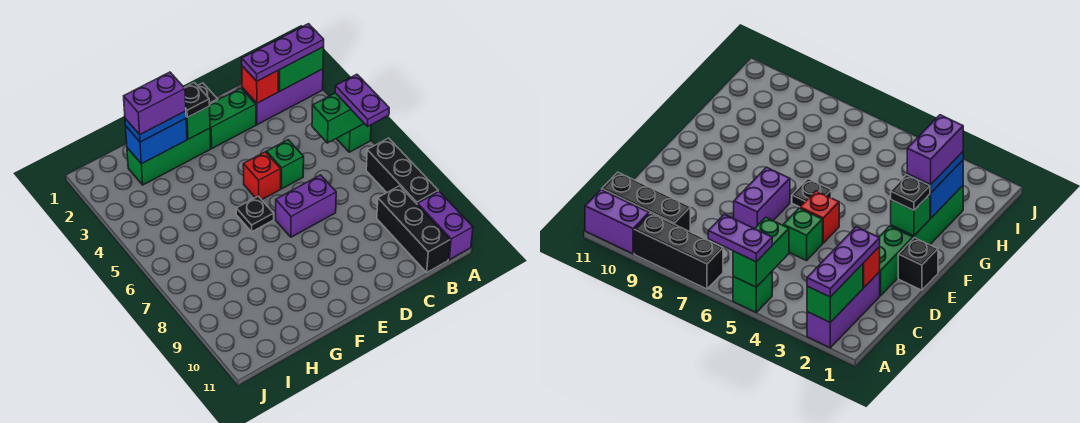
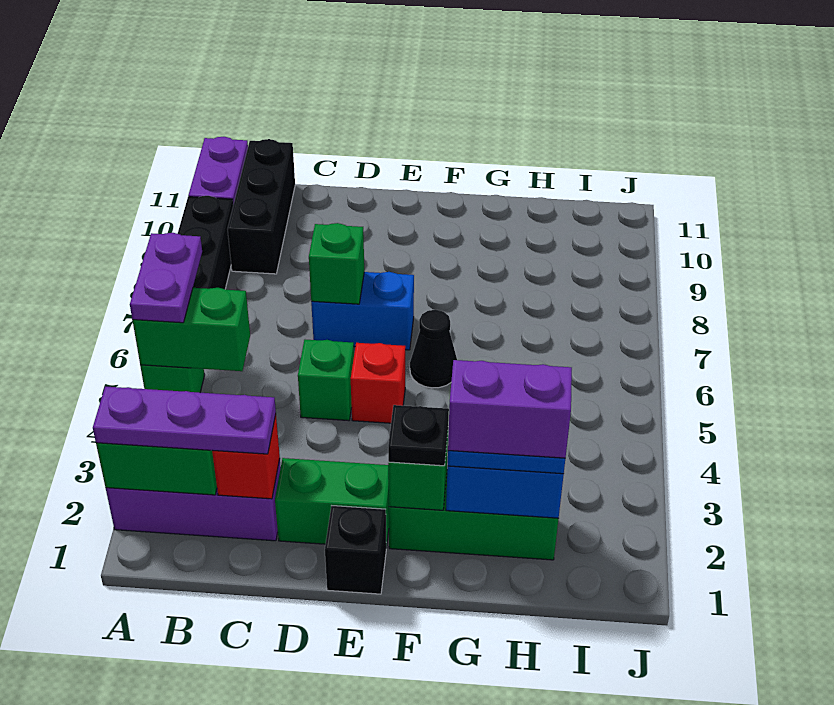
purple brick D7:E7 level 1 -> blue brick D7:E7 level 1
none -> green brick D7 level 2
black plate F6 level 1 -> black cone F6 level 1

